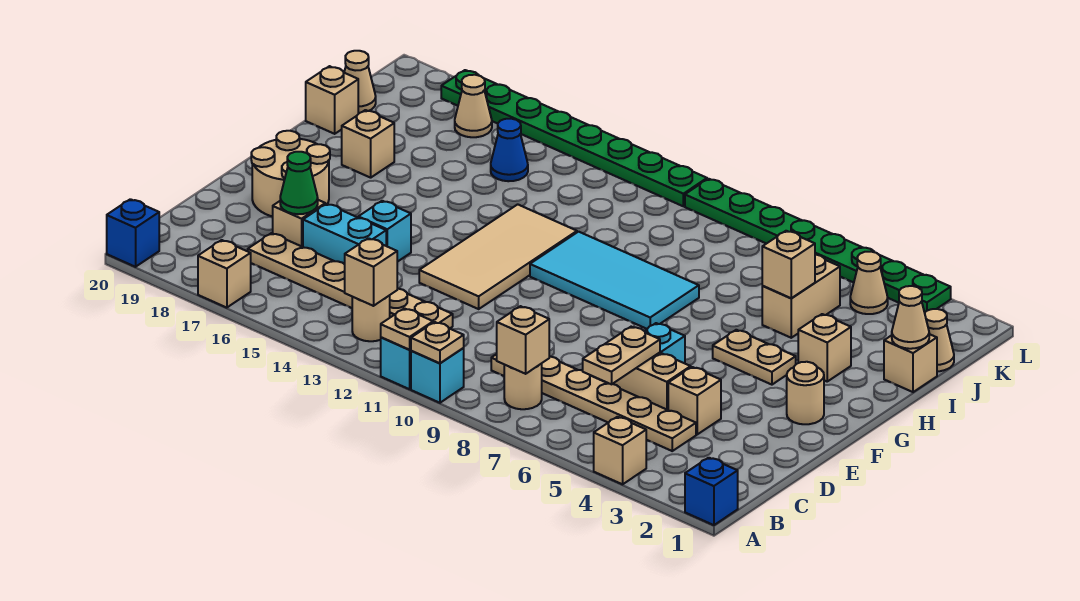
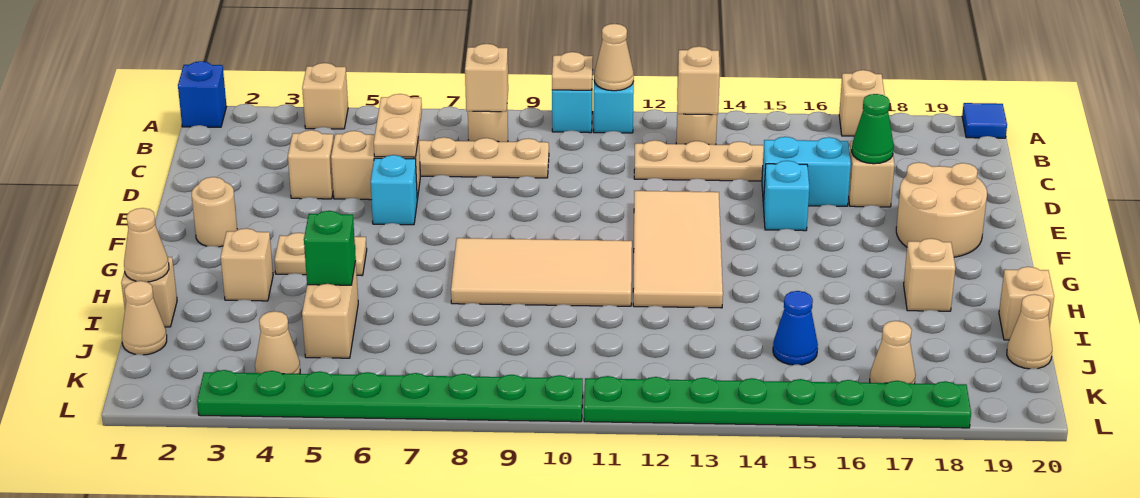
tan plate A11 level 2 -> tan cone A11 level 2
blue brick A20 level 1 -> blue tile A20 level 1
cyan tile G8:H11 level 1 -> tan tile G8:H11 level 1
tan brick I5 level 2 -> green brick I5 level 2

